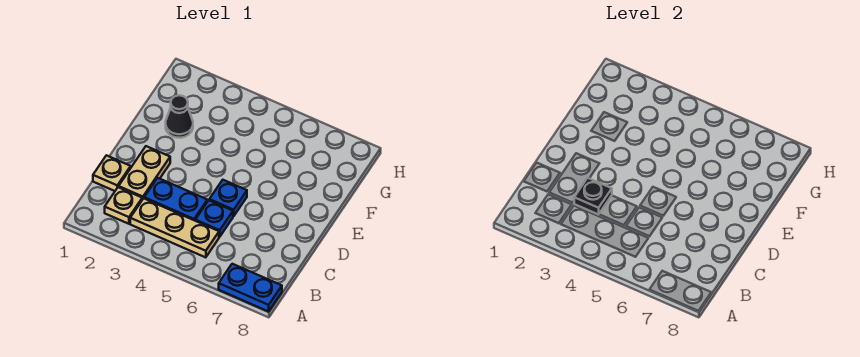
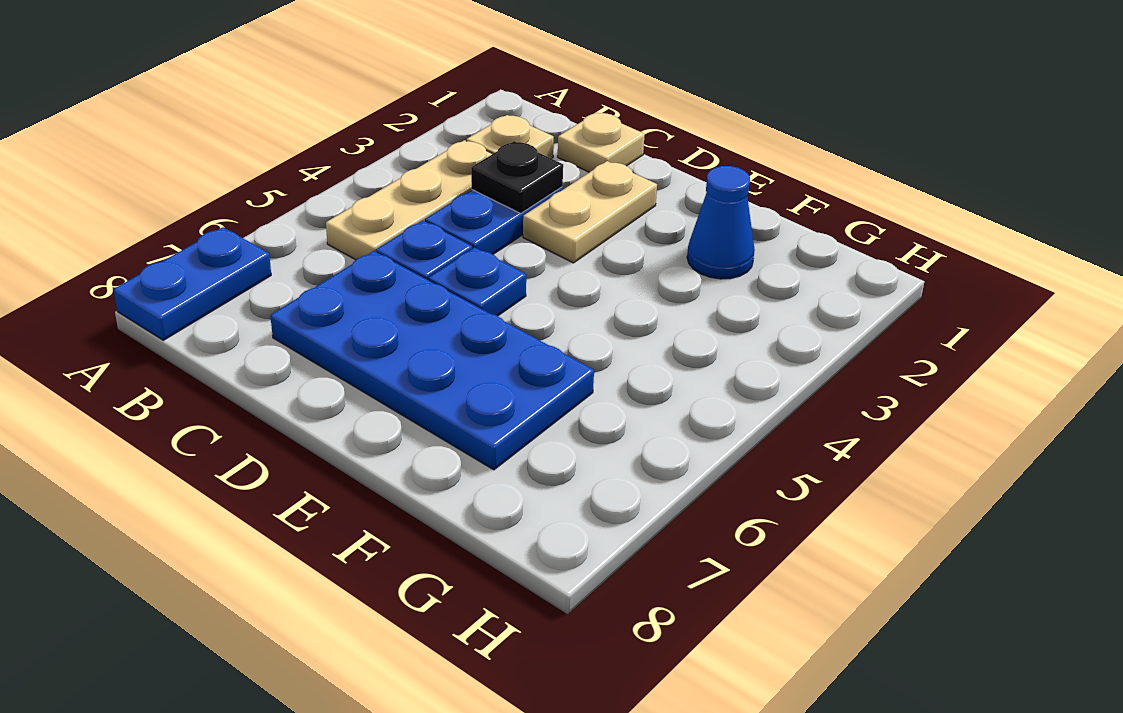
tan plate C2:D2 level 1 -> tan plate D2:D3 level 1
none -> blue plate C6:F7 level 1
black cone F2 level 1 -> blue cone F2 level 1

